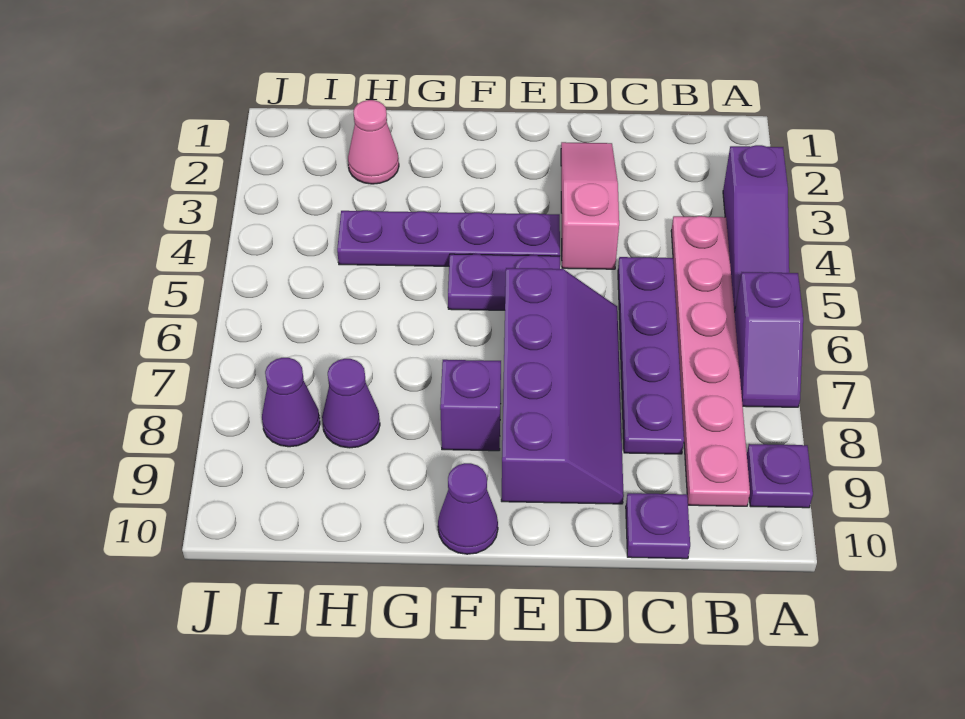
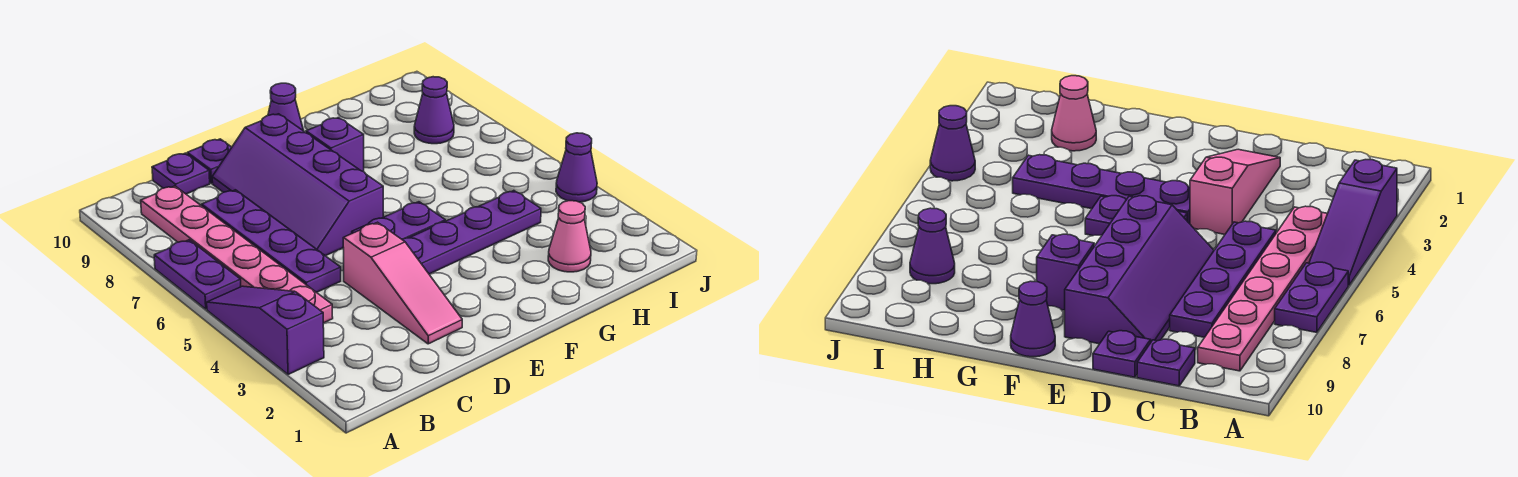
purple slope A6:A7 level 1 top 6 -> purple plate A6:A7 level 1
purple plate A9 level 1 -> purple plate D10 level 1
purple cone H8 level 1 -> purple cone J4 level 1

